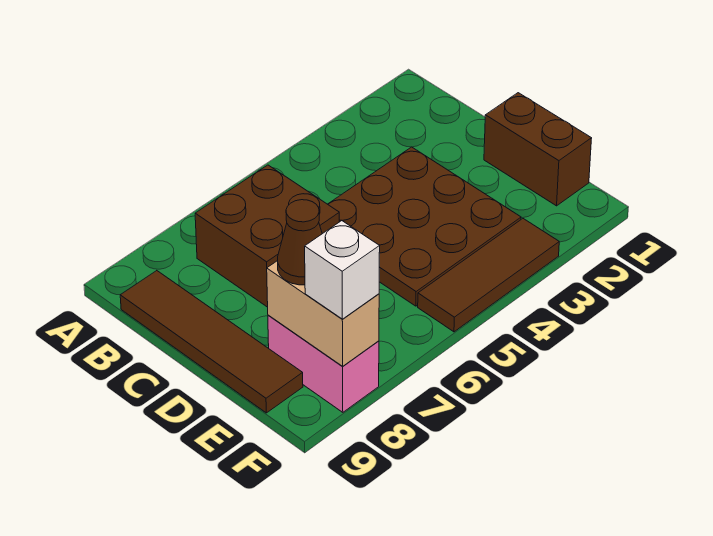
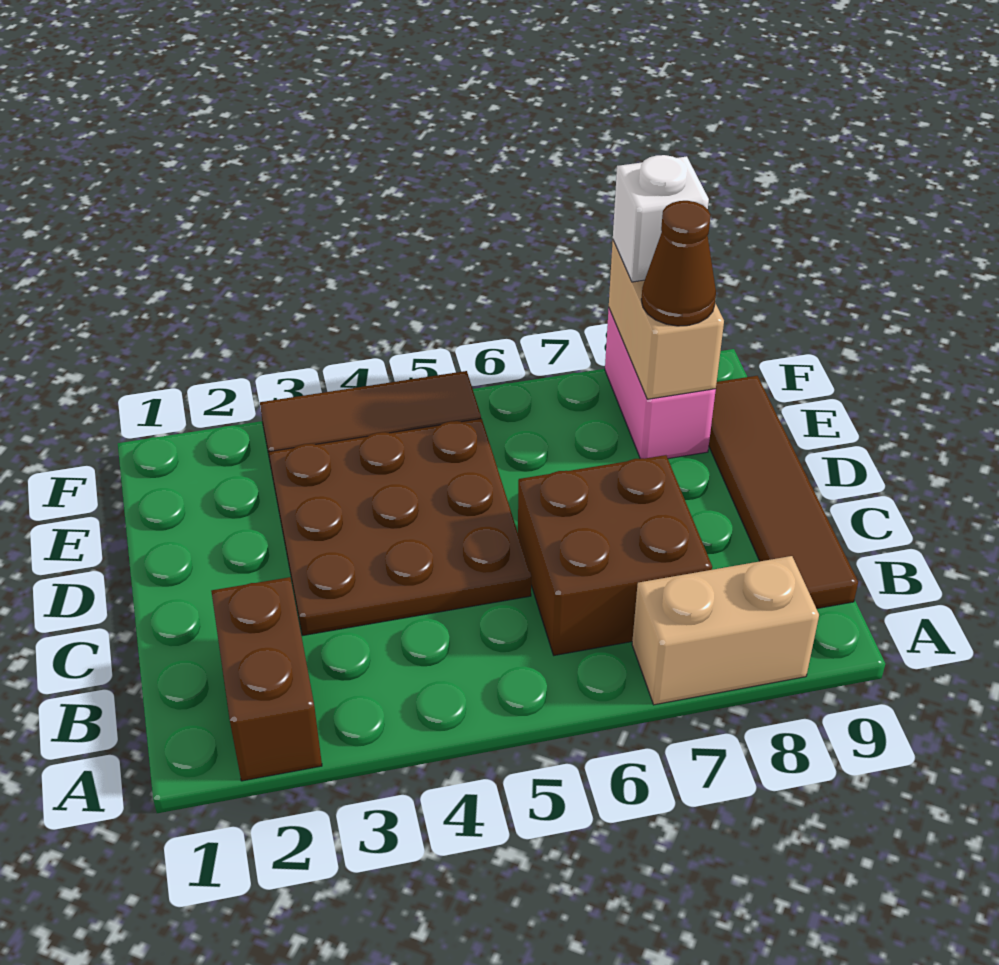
none -> tan brick A7:A8 level 1
brown brick D1:E1 level 1 -> brown brick A2:B2 level 1

